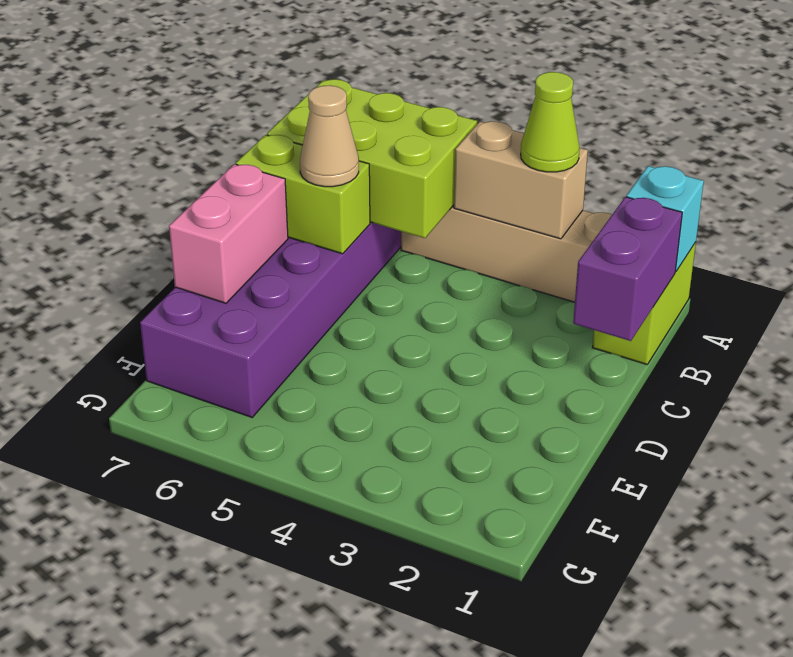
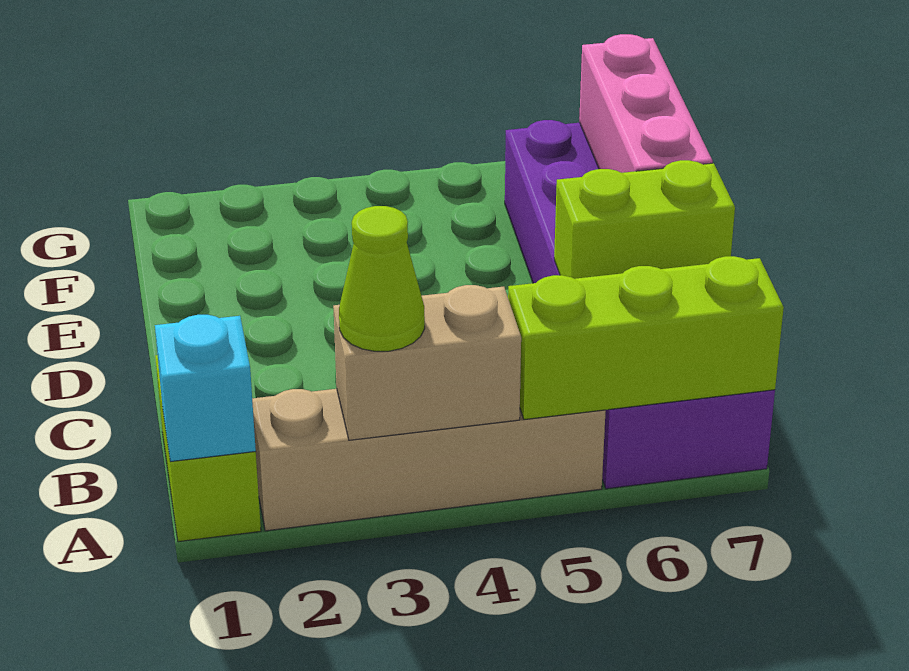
lime brick A5:B7 level 2 -> lime brick A5:A7 level 2
purple brick B1:C1 level 2 -> none
tan cone C6 level 3 -> none
pink brick D7:E7 level 2 -> pink brick D7:F7 level 2

